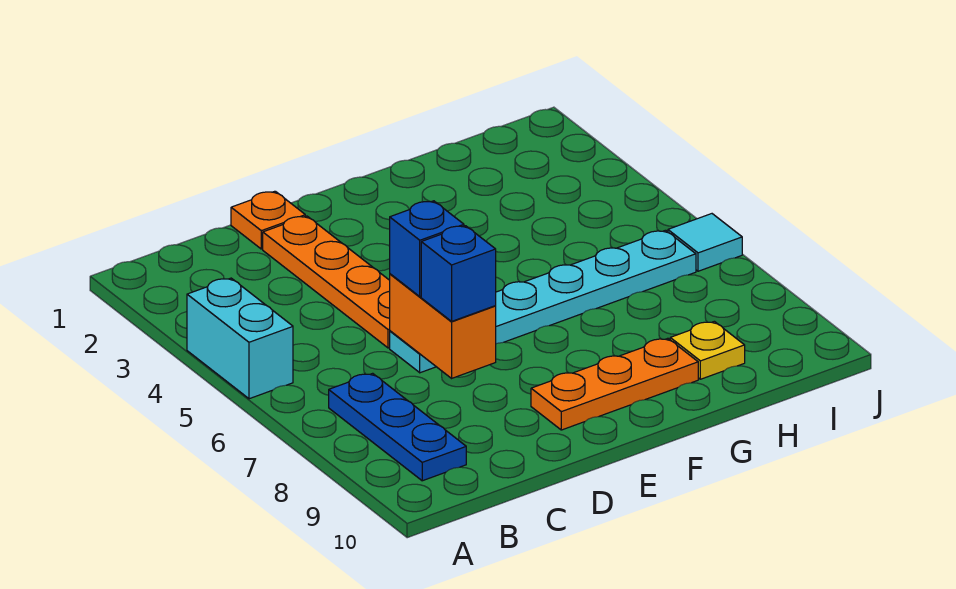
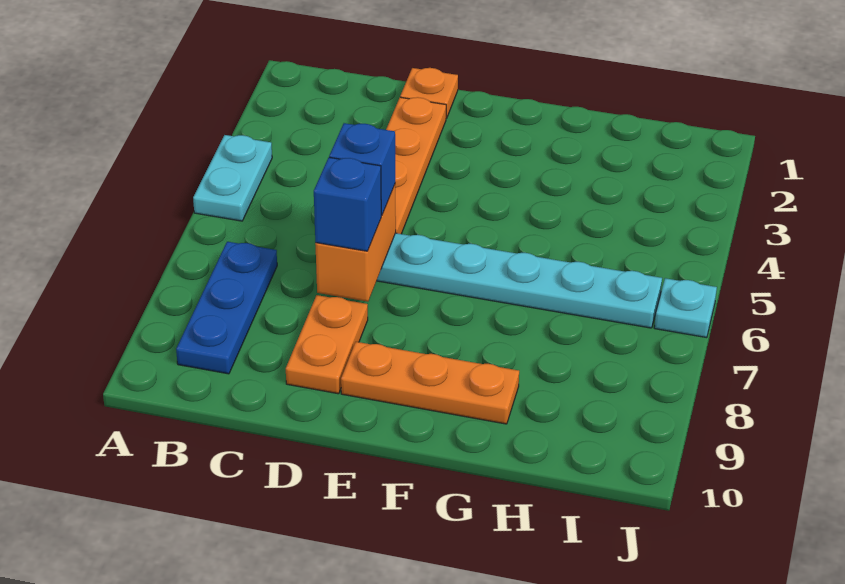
cyan brick A4:A5 level 1 -> cyan plate A4:A5 level 1
none -> orange plate D8:D9 level 1
yellow plate H9 level 1 -> none
cyan tile J6 level 1 -> cyan plate J6 level 1

